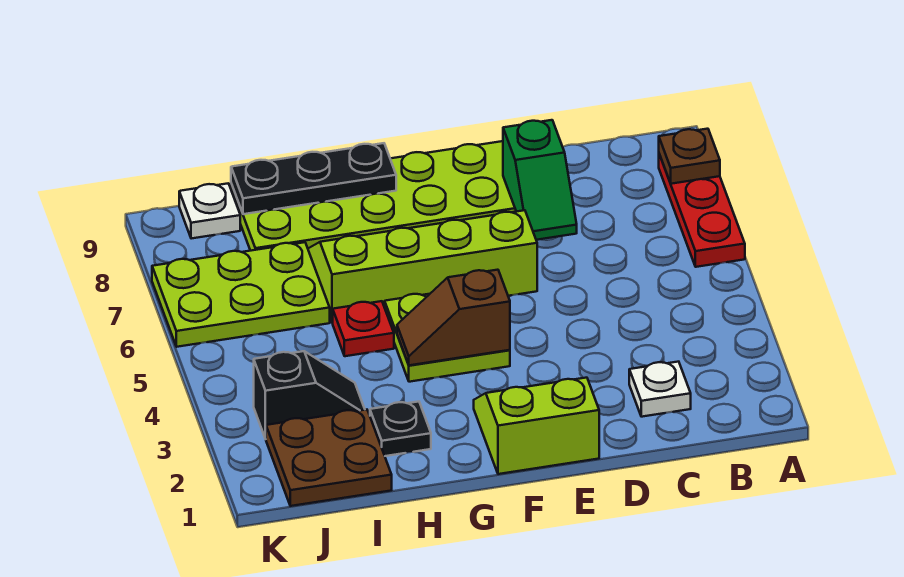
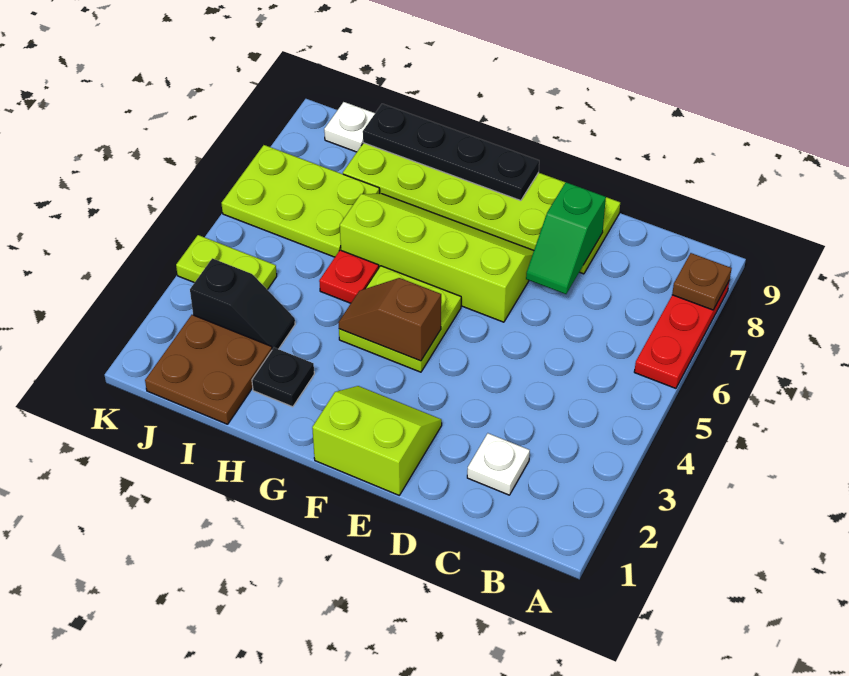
black plate G9:I9 level 2 -> black plate F9:I9 level 2
none -> lime plate J4:K4 level 1

